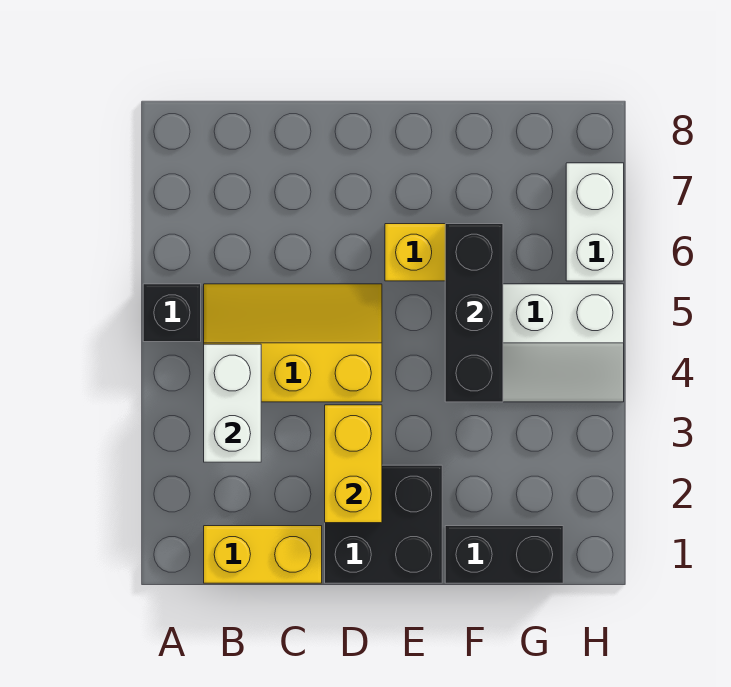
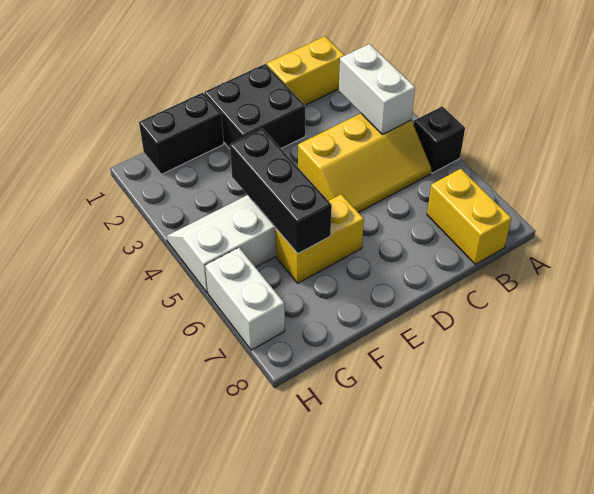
yellow brick D2:D3 level 2 -> yellow brick B7:B8 level 1

